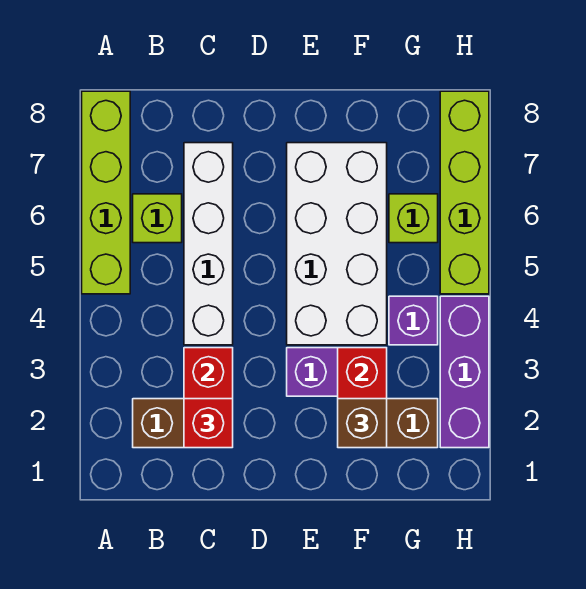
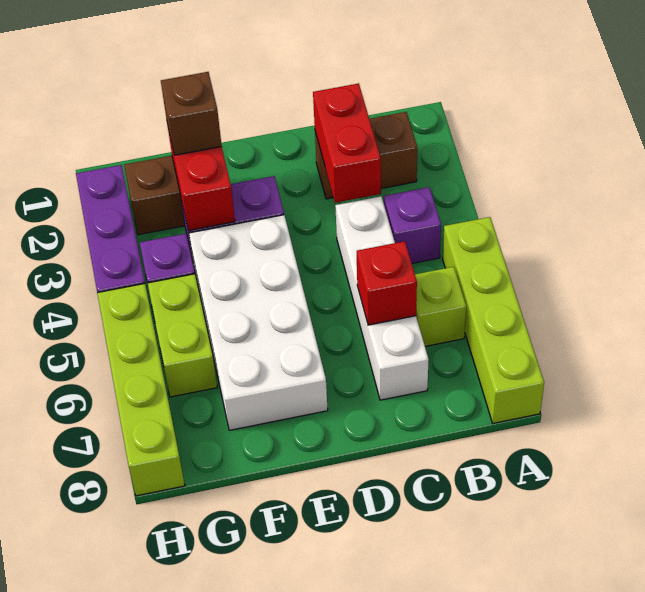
none -> purple brick B4 level 1
red brick C2 level 3 -> red brick C6 level 2
lime brick G6 level 1 -> lime brick G5:G6 level 1

